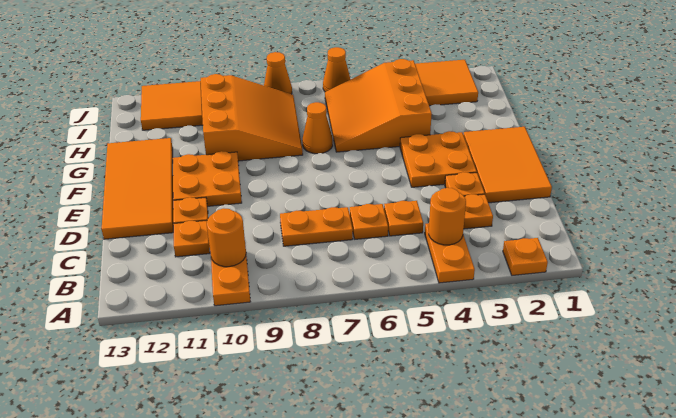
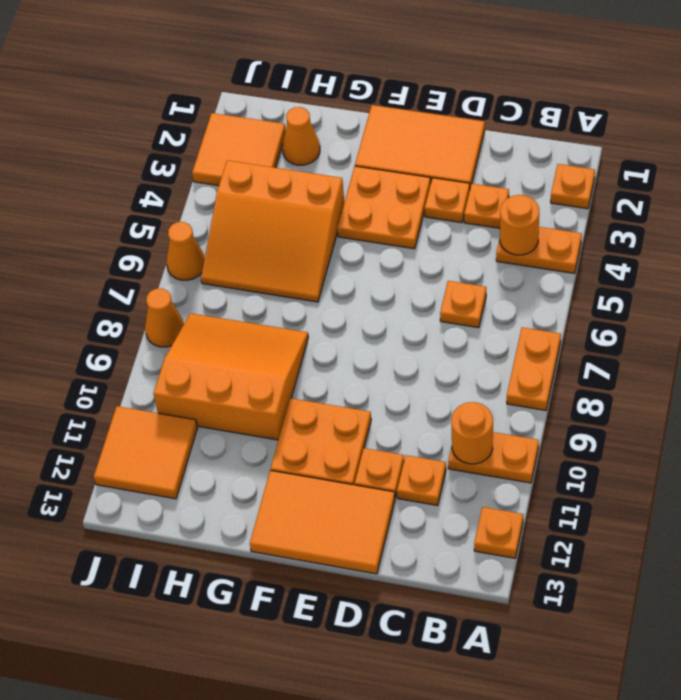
orange plate C5 level 1 -> orange plate A12 level 1
orange plate C7:C8 level 1 -> orange plate A7:A8 level 1
orange tile D12:G13 level 1 -> orange tile D12:F13 level 1
orange cone G7 level 1 -> orange cone H2 level 1

